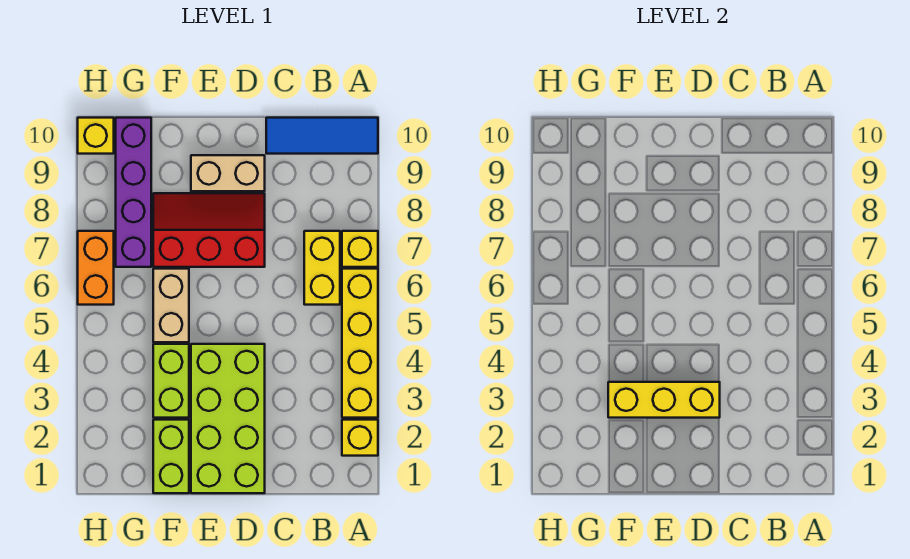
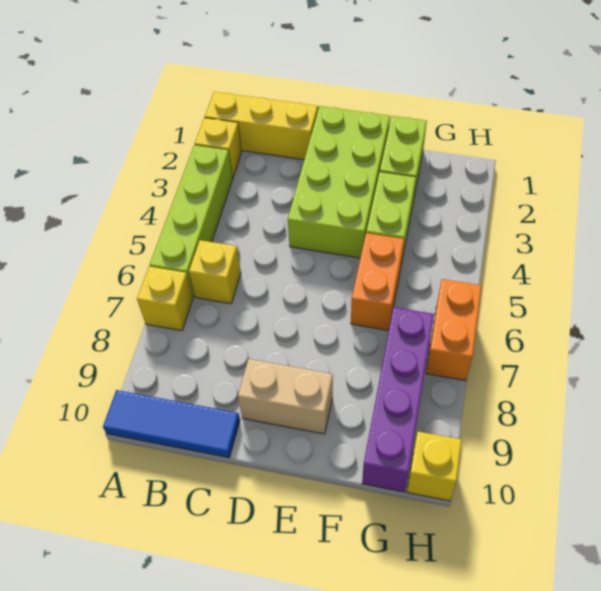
yellow brick A3:A6 level 1 -> lime brick A3:A6 level 1
yellow brick B6:B7 level 1 -> yellow brick B6 level 1
yellow brick D3:F3 level 2 -> yellow brick A1:C1 level 1
red slope D7:F8 level 1 top 7 -> none
tan brick F5:F6 level 1 -> orange brick F5:F6 level 1

